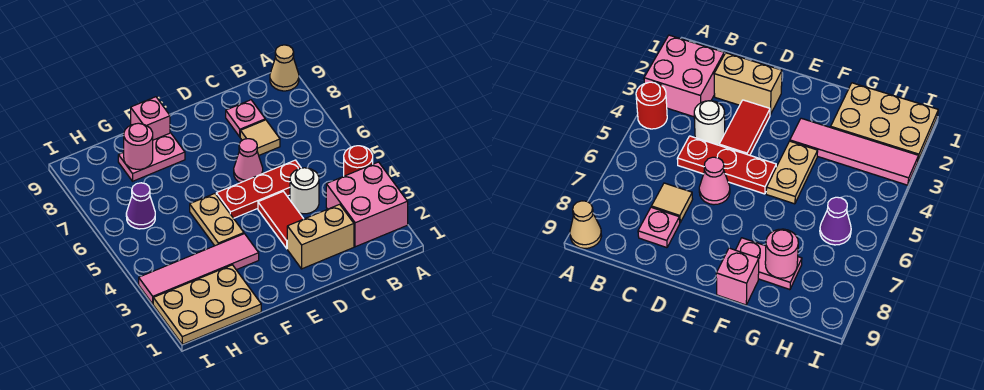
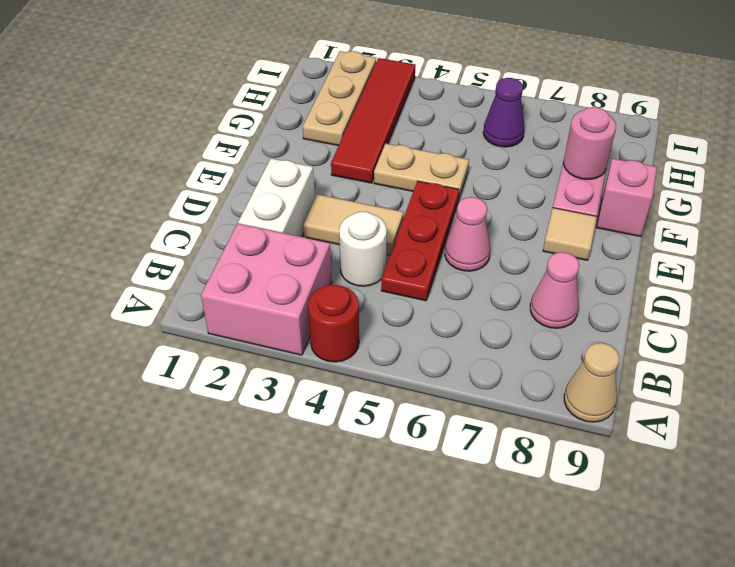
tan brick C2:D2 level 1 -> white brick C2:D2 level 1
tan tile C7 level 1 -> tan tile E8 level 1
pink plate C8 level 1 -> pink cone C8 level 1
red tile D3:D4 level 1 -> tan tile D3:D4 level 1
pink tile F3:I3 level 1 -> red tile F3:I3 level 1
tan plate G1:I2 level 1 -> tan plate G2:I2 level 1

